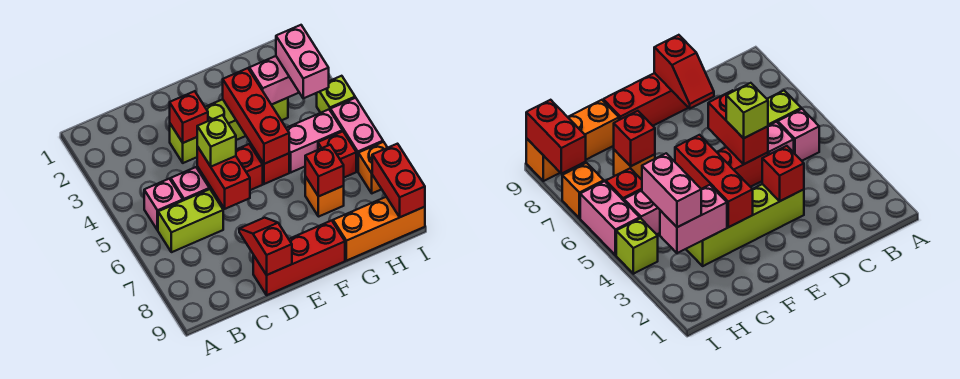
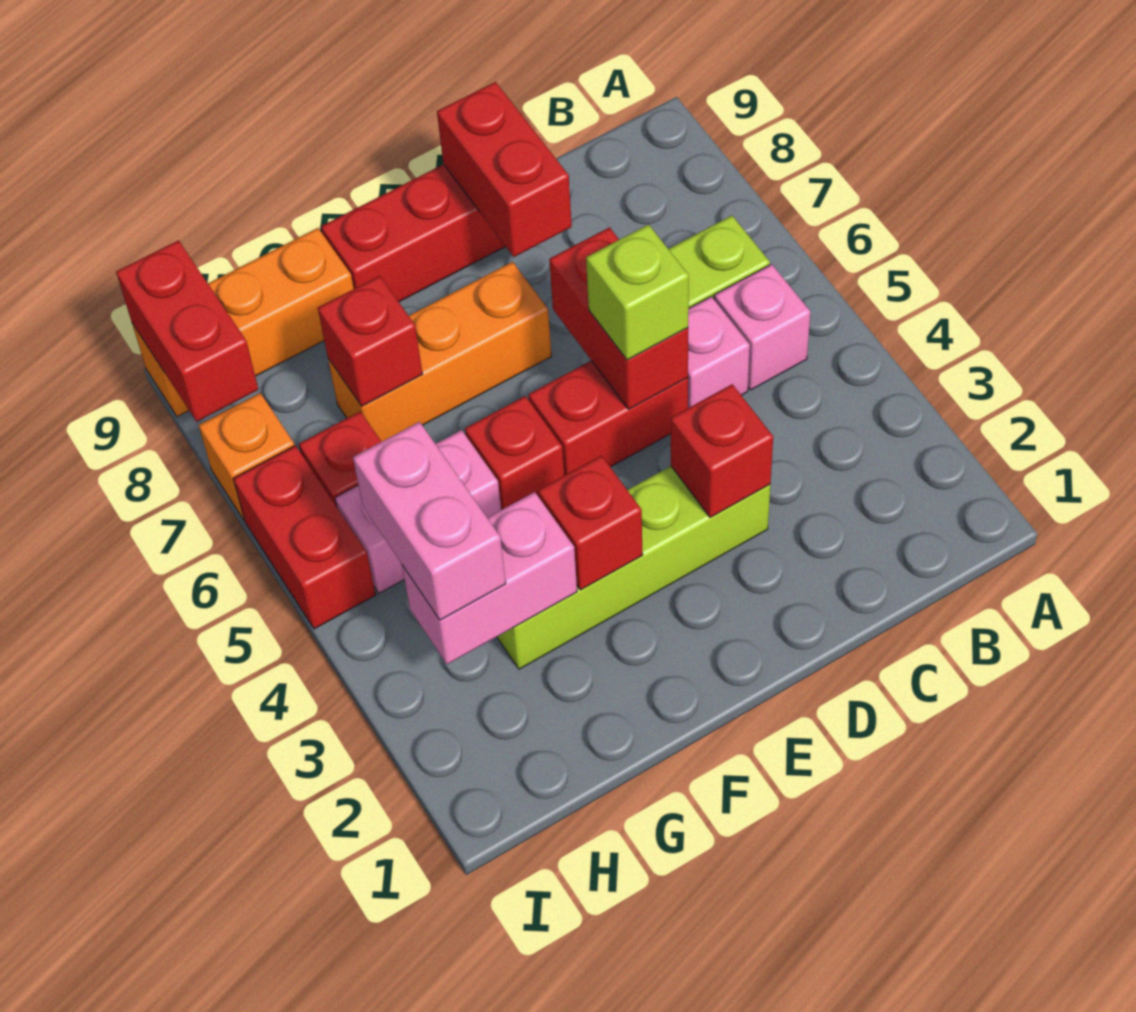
red slope D8:D9 level 2 top 9 -> red brick D8:D9 level 2
red brick F3:F5 level 2 -> red brick F3 level 2
orange brick G7 level 1 -> orange brick E7:G7 level 1
lime brick I4 level 1 -> none
pink brick I5:I6 level 1 -> red brick I5:I6 level 1

